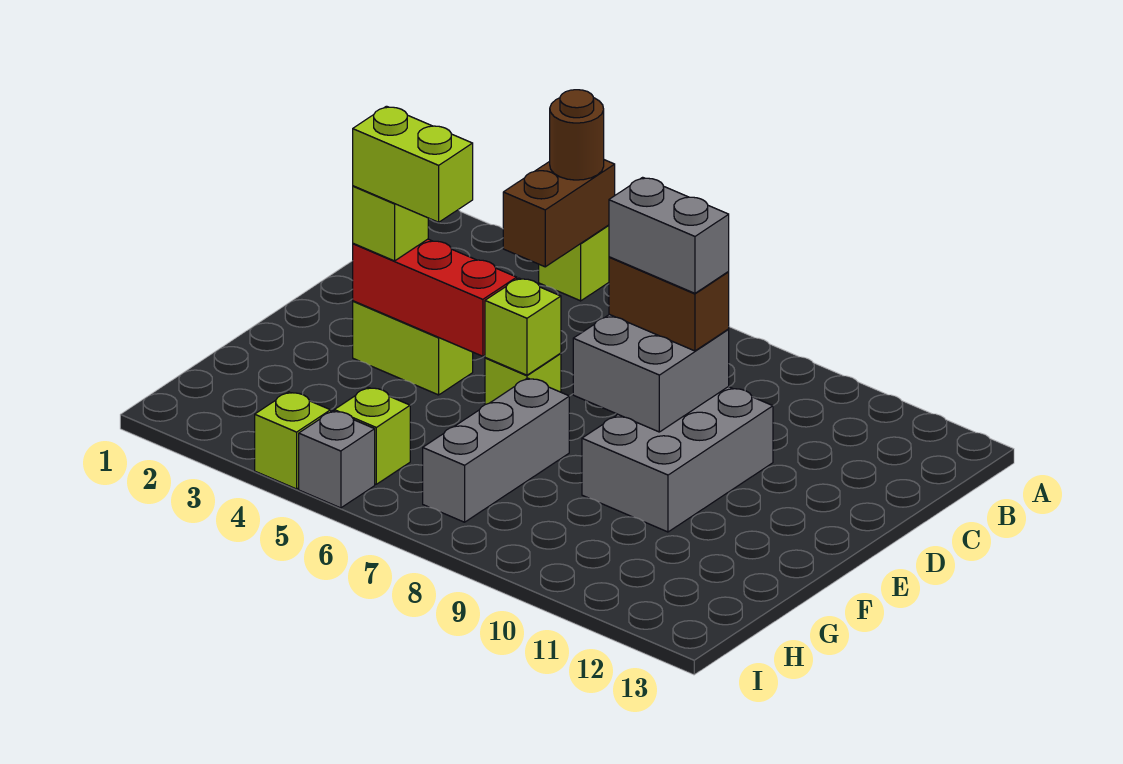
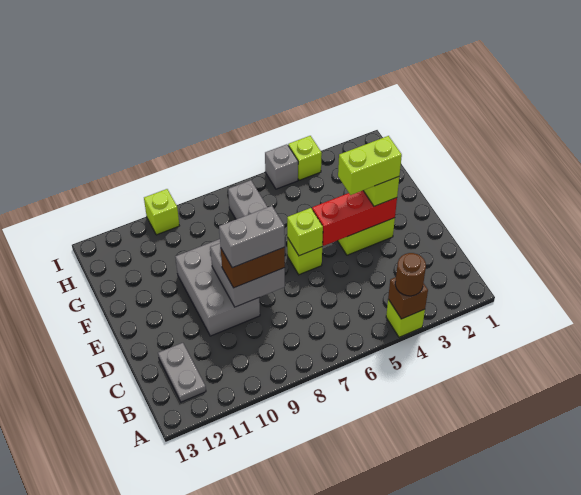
brown brick A4:B4 level 2 -> brown brick A4 level 2
none -> grey plate B12:C12 level 1
lime brick H5 level 1 -> lime brick I10 level 1

